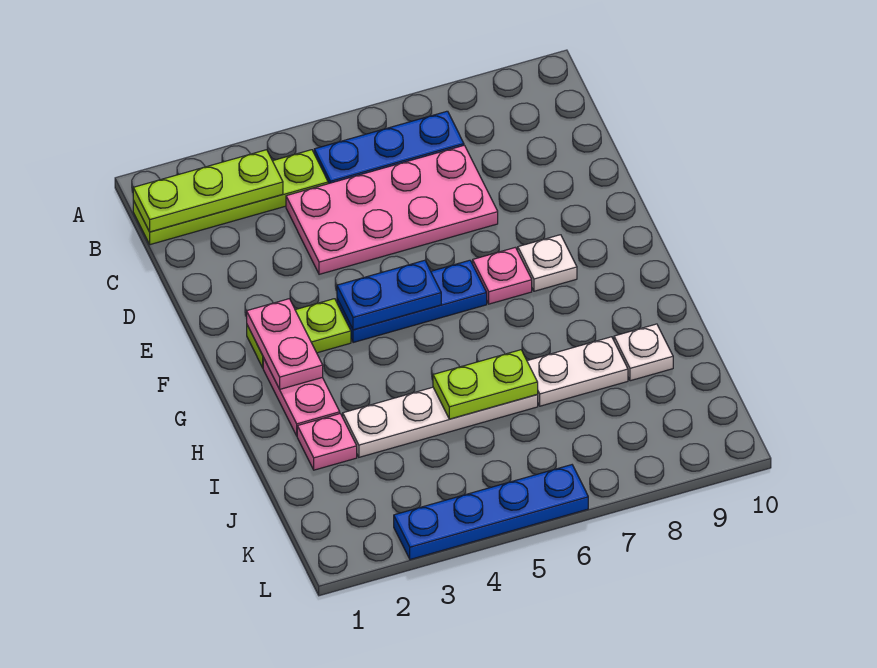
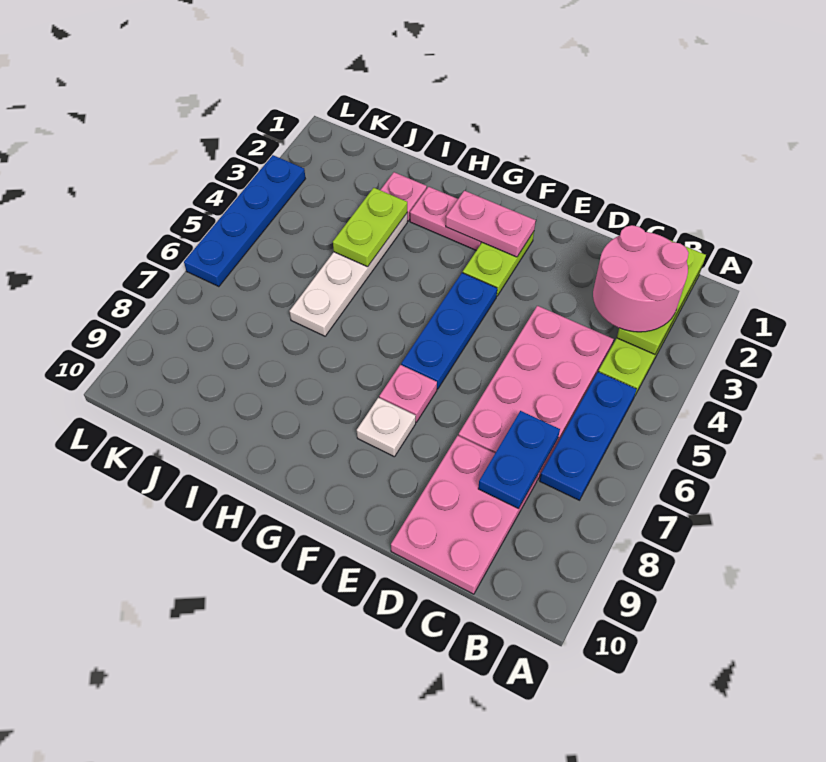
none -> pink round brick B2:C3 level 3
none -> pink plate C8:D10 level 1
blue plate F4:F5 level 2 -> blue plate C7:C8 level 2
lime plate I5:I6 level 2 -> lime plate I3:I4 level 2
white plate I7:I8 level 1 -> none
white plate I9 level 1 -> none

